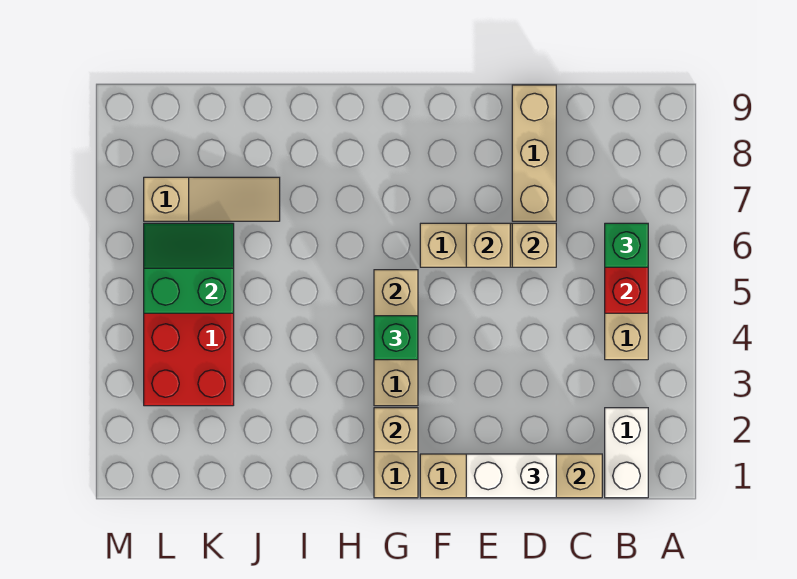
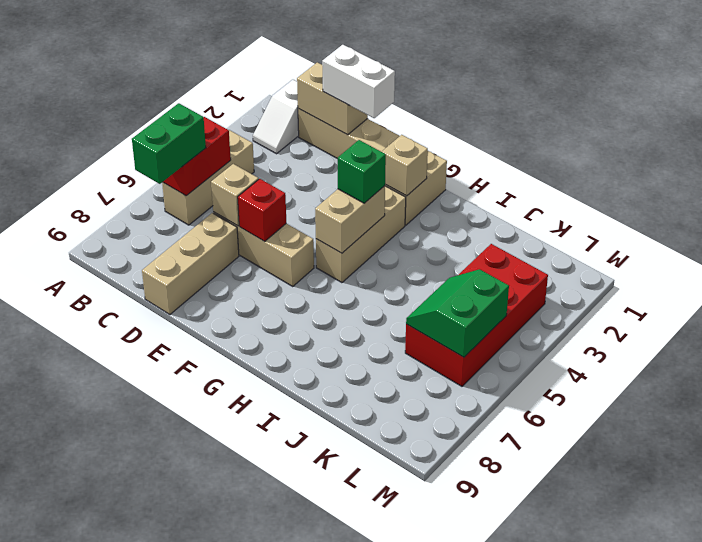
white brick B1:B2 level 1 -> white slope B1:B2 level 1 top 1
green brick B6 level 3 -> green brick B6:B7 level 3
tan brick E6 level 2 -> red brick E6 level 2
tan slope J7:L7 level 1 top L -> none
green slope K5:L6 level 2 top 5 -> green slope K5:L6 level 2 top L

